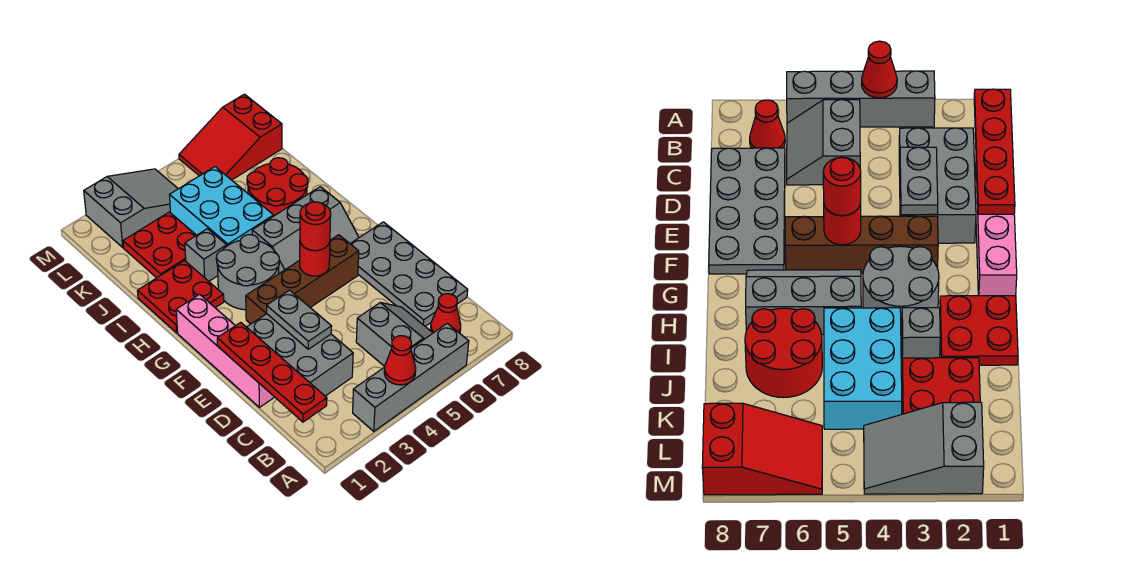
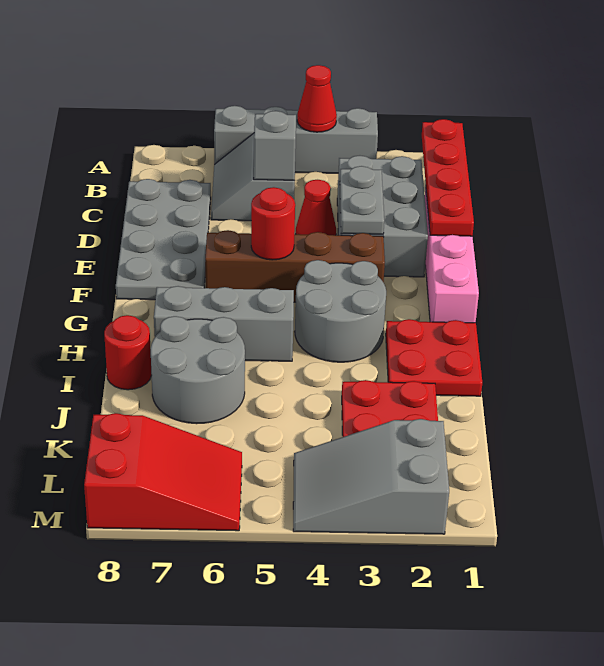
red cone B7 level 1 -> red cone D4 level 1
red round brick F5 level 3 -> red round brick I8 level 1
grey brick I3 level 1 -> grey brick C5 level 2
cyan brick I4:K5 level 1 -> none
red round brick I6:J7 level 1 -> grey round brick I6:J7 level 1

